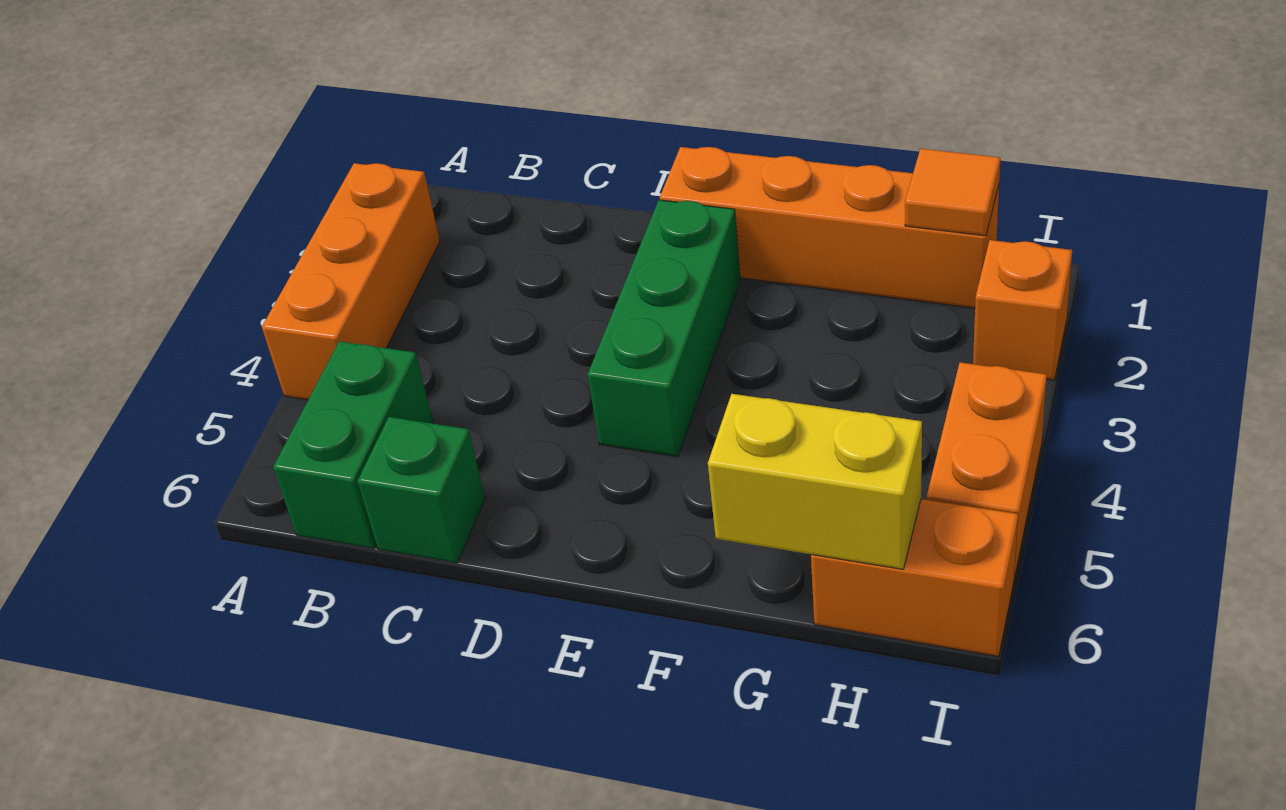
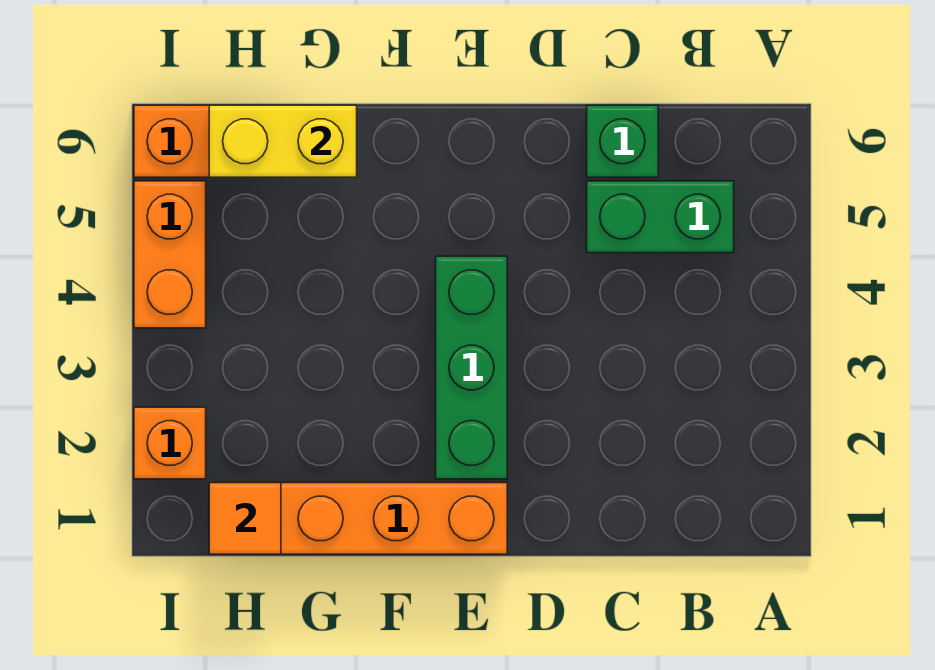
orange brick A2:A4 level 1 -> none
green brick B5:B6 level 1 -> green brick B5:C5 level 1

